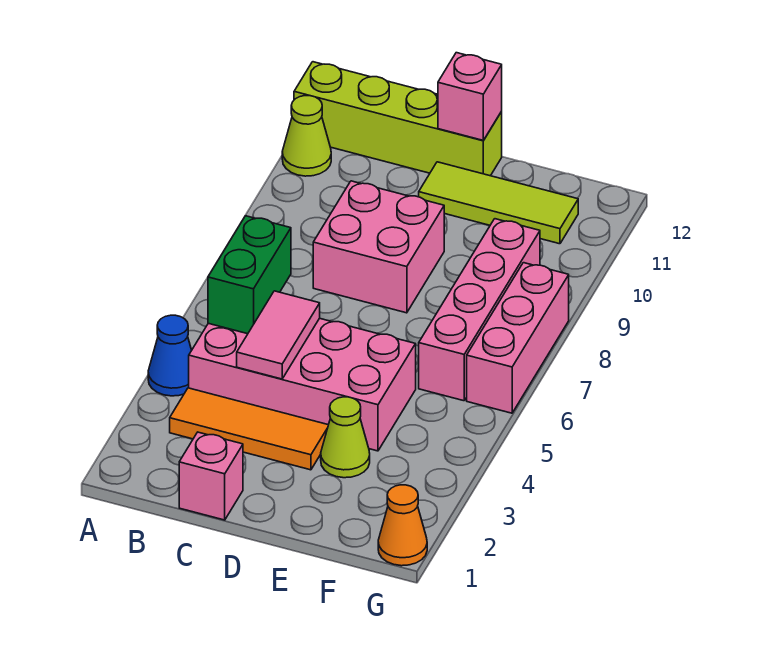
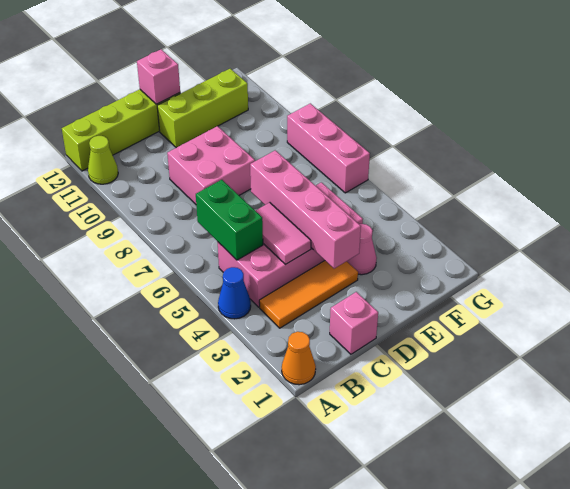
lime tile D11:F11 level 1 -> lime brick D11:F11 level 1
lime cone E3 level 1 -> pink cone E3 level 1
pink brick F6:F9 level 1 -> pink brick D3:D6 level 2
orange cone G1 level 1 -> orange cone A1 level 1

